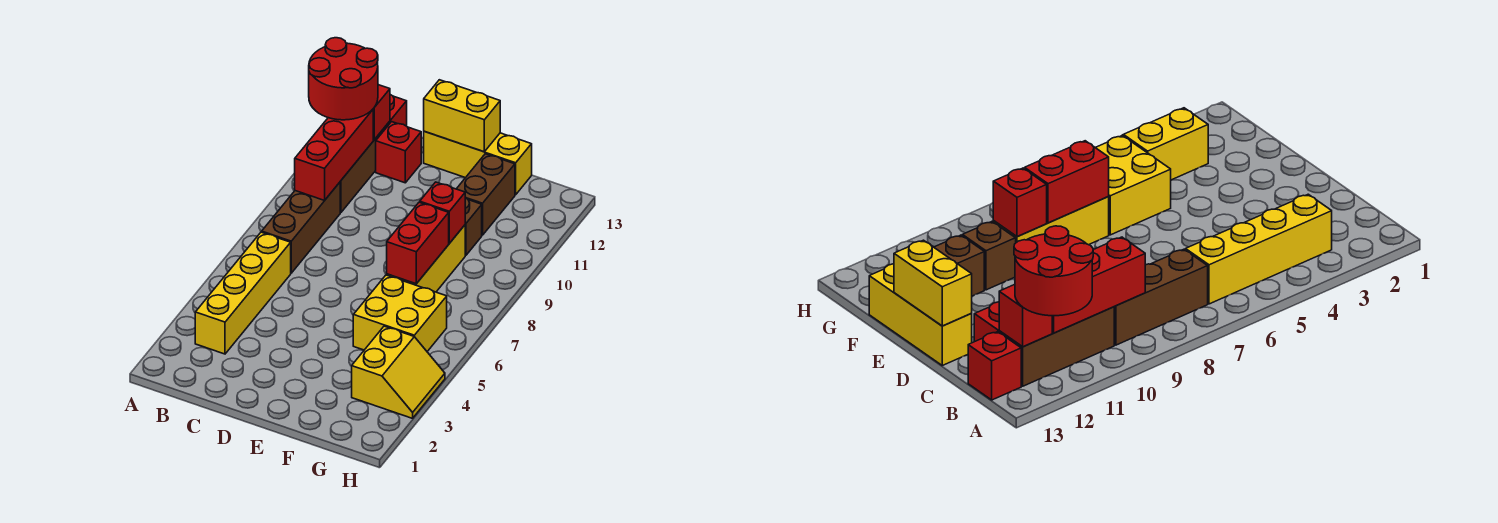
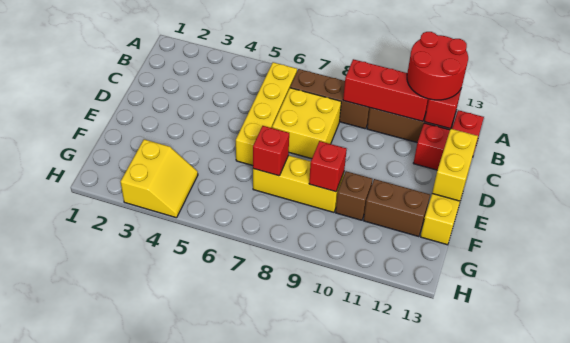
yellow brick B3:B6 level 1 -> yellow brick B6:E6 level 1
yellow brick F5:G6 level 1 -> yellow brick C7:D8 level 1
red brick F7:F8 level 2 -> red brick F7 level 2
yellow slope G3:H4 level 1 top G -> yellow slope G3:H4 level 1 top 3

